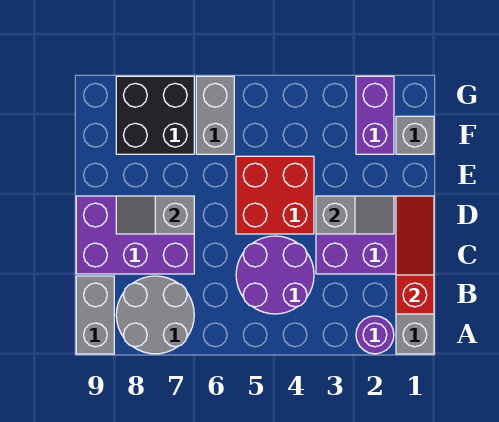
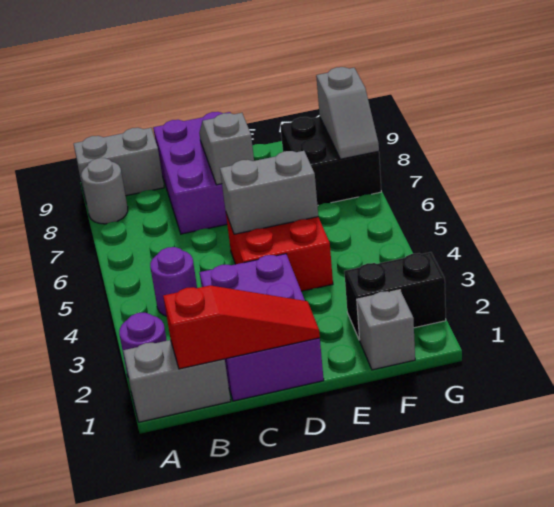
grey round brick A7:B8 level 1 -> grey round brick A8 level 1
purple round brick B4:C5 level 1 -> purple round brick B4 level 1
grey slope D2:D3 level 2 top 3 -> grey slope G7:G8 level 2 top 8
purple brick F2:G2 level 1 -> black brick F2:G2 level 1
grey brick F6:G6 level 1 -> grey brick D5:E5 level 2

